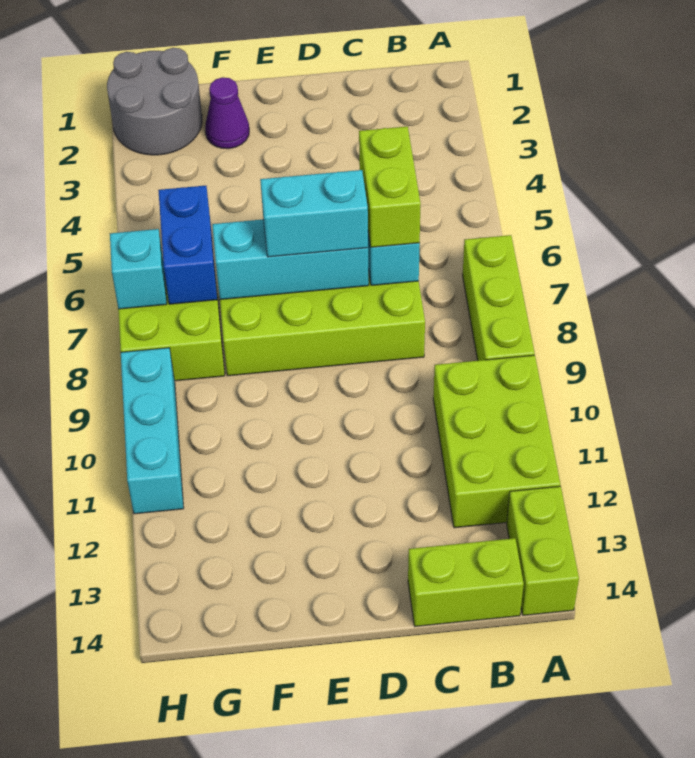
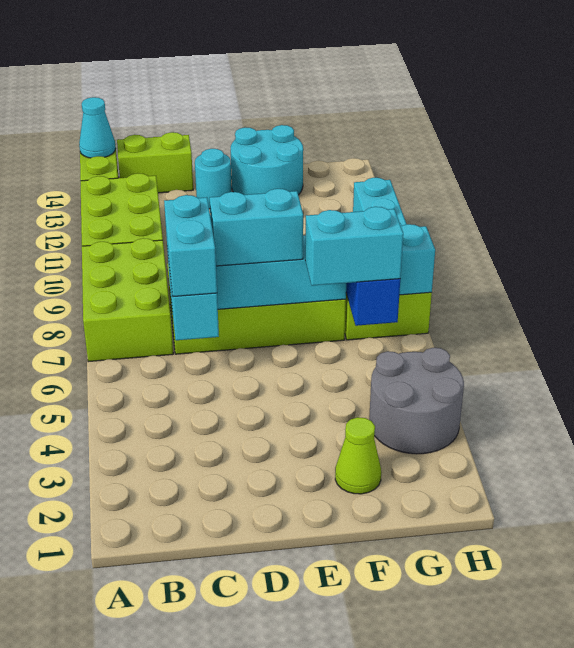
lime brick A7:A9 level 1 -> lime brick A7:B9 level 1
none -> cyan cone A14 level 2
lime brick C6:C7 level 3 -> cyan brick C6:C7 level 3
none -> cyan round brick D13 level 1
none -> cyan round brick E13:F14 level 1
purple cone F2 level 1 -> lime cone F2 level 1
none -> cyan brick F6:G6 level 3
grey round brick G1:H2 level 1 -> grey round brick G3:H4 level 1

